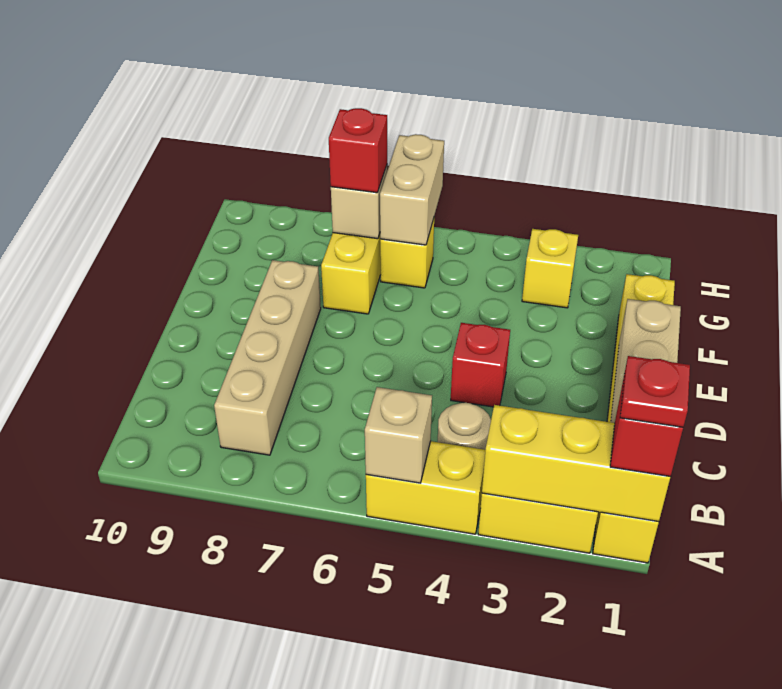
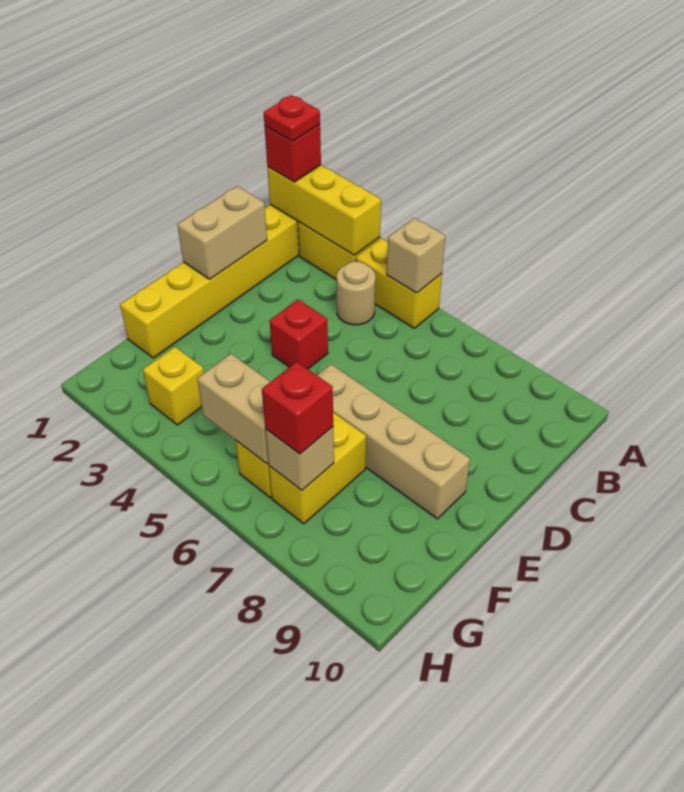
tan brick B8:E8 level 1 -> tan brick E6:E9 level 1
tan brick G6:H6 level 2 -> tan brick G5:G6 level 2

